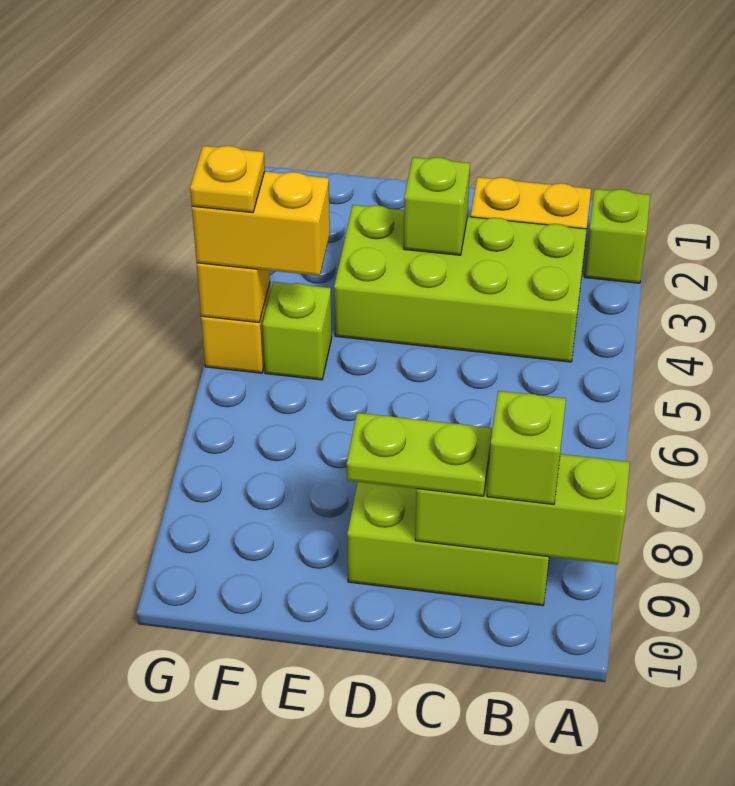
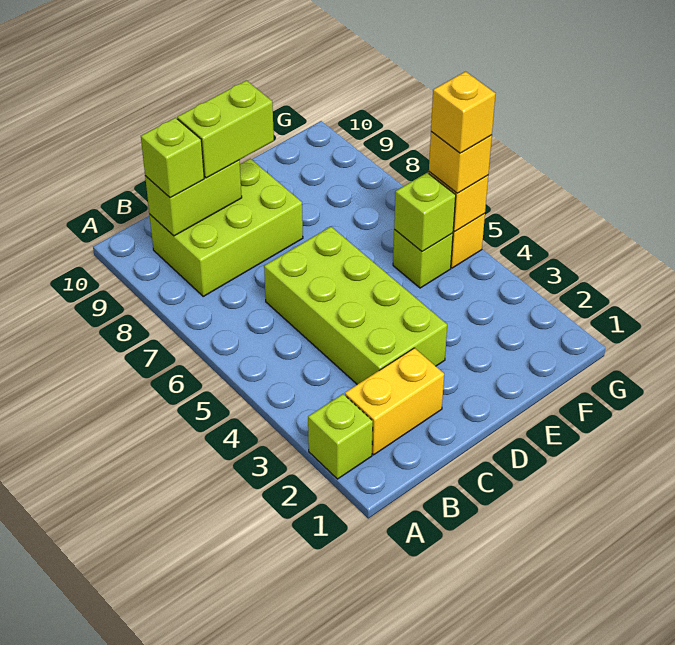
lime brick A9:C9 level 2 -> lime brick B9:C9 level 2
lime brick B3:E4 level 1 -> lime brick C3:D6 level 1
lime plate C9:D9 level 3 -> lime brick C9:D9 level 3
lime brick D3 level 2 -> lime brick F5 level 2
yellow brick F5:G5 level 3 -> yellow brick G5 level 3
yellow plate G5 level 4 -> yellow brick G5 level 4

